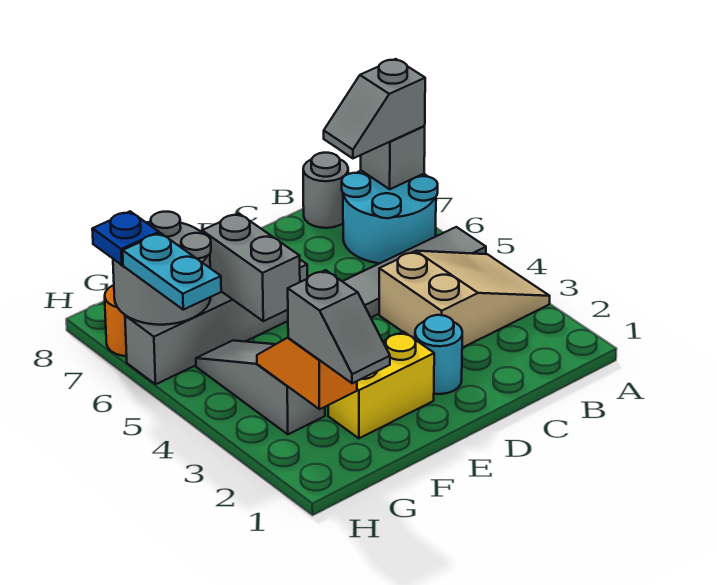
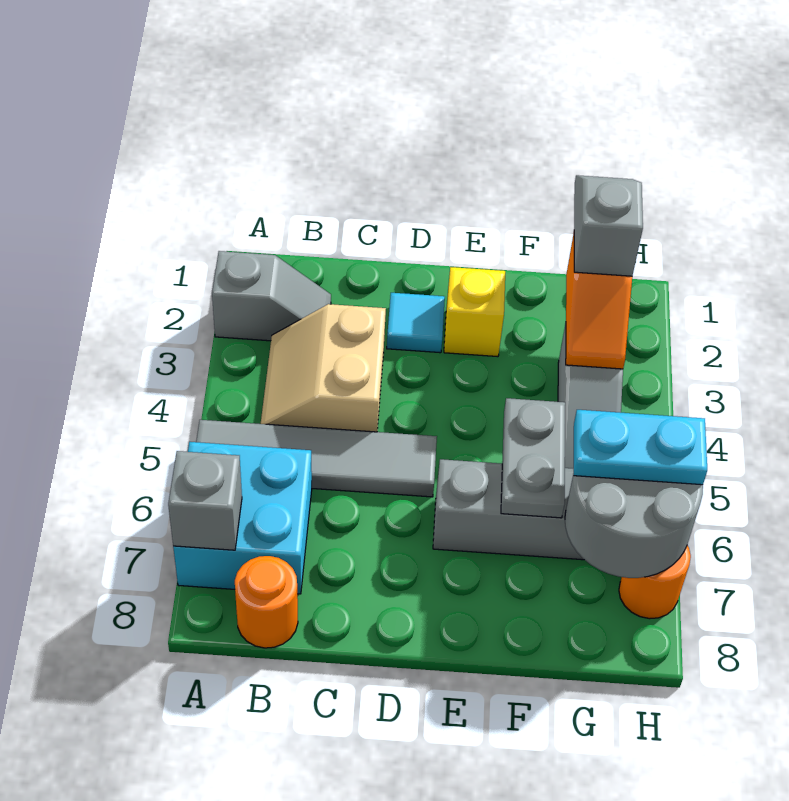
tan slope A3:C4 level 1 top C -> tan slope B3:C4 level 1 top C
cyan round brick A6:B7 level 1 -> cyan brick A6:B7 level 1
grey slope A7:B7 level 3 top A -> grey slope A2:B2 level 1 top A
grey round brick B8 level 1 -> orange round brick B8 level 1
cyan round brick D2 level 1 -> cyan tile D2 level 1
yellow brick E2:F2 level 1 -> yellow brick E2 level 1
grey brick F5:F6 level 2 -> grey plate F5:F6 level 2
cyan plate H5:H6 level 3 -> cyan plate G6:H6 level 3
blue plate H7 level 3 -> none

